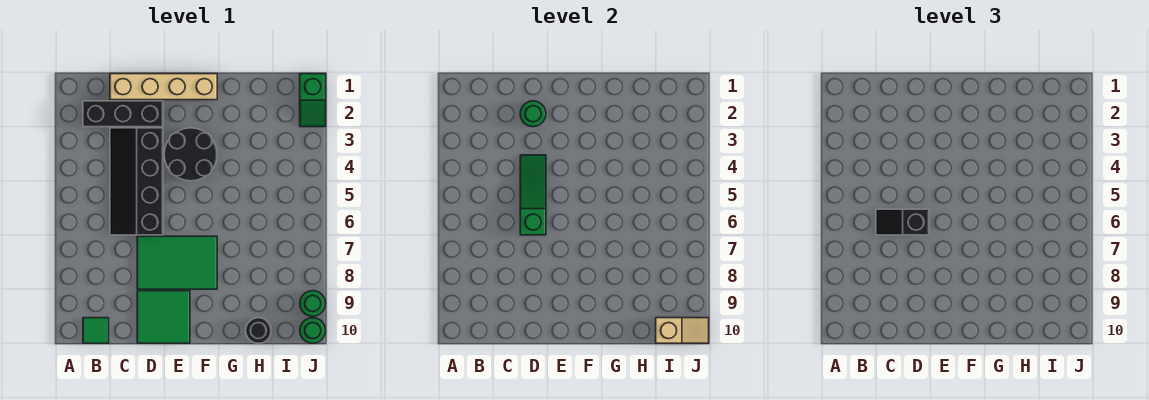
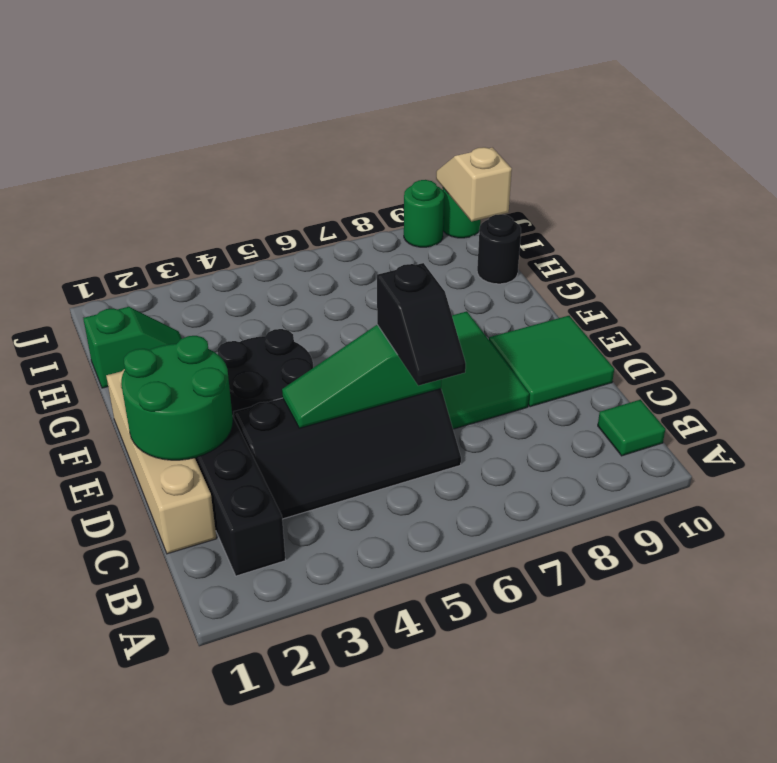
green round brick D2 level 2 -> green round brick D1:E2 level 2
green slope J1:J2 level 1 top 1 -> green slope H1:H2 level 1 top 1

